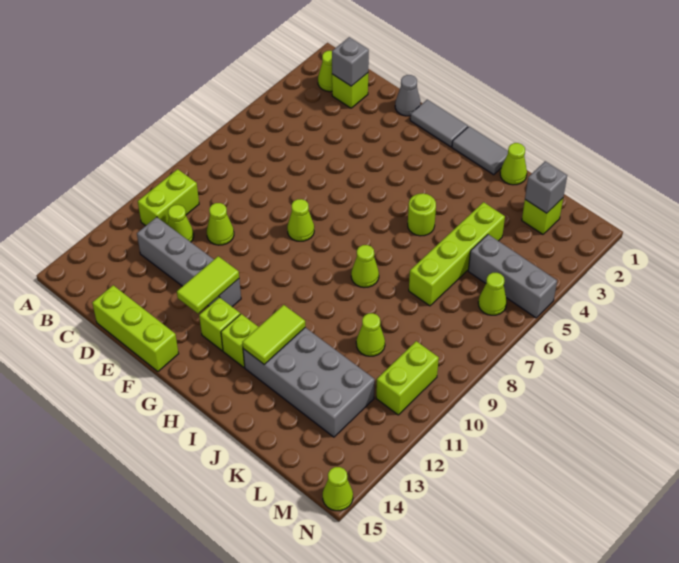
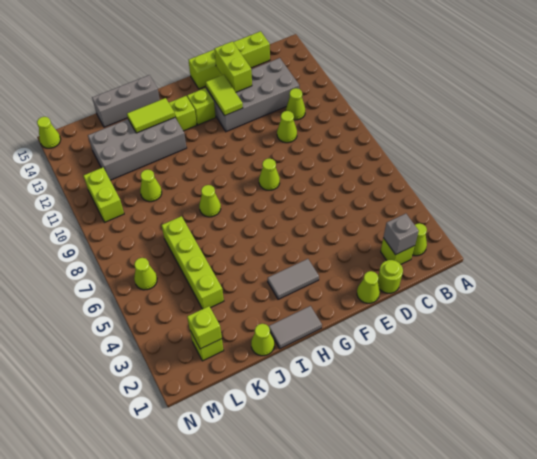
lime brick B10:B11 level 1 -> lime brick E13:E14 level 2
grey brick C12:F12 level 1 -> grey brick C12:F13 level 1
lime brick D15:F15 level 1 -> lime brick C15:F15 level 1
grey cone E1 level 1 -> lime cone E1 level 1
grey tile F1:G1 level 1 -> grey tile G3:H3 level 1
lime round brick I5 level 1 -> lime round brick D1 level 1
lime tile I12:I13 level 2 -> lime tile I13:J13 level 2
grey brick L2 level 2 -> lime brick L2 level 2
grey brick L5:N5 level 1 -> grey brick I15:K15 level 1

